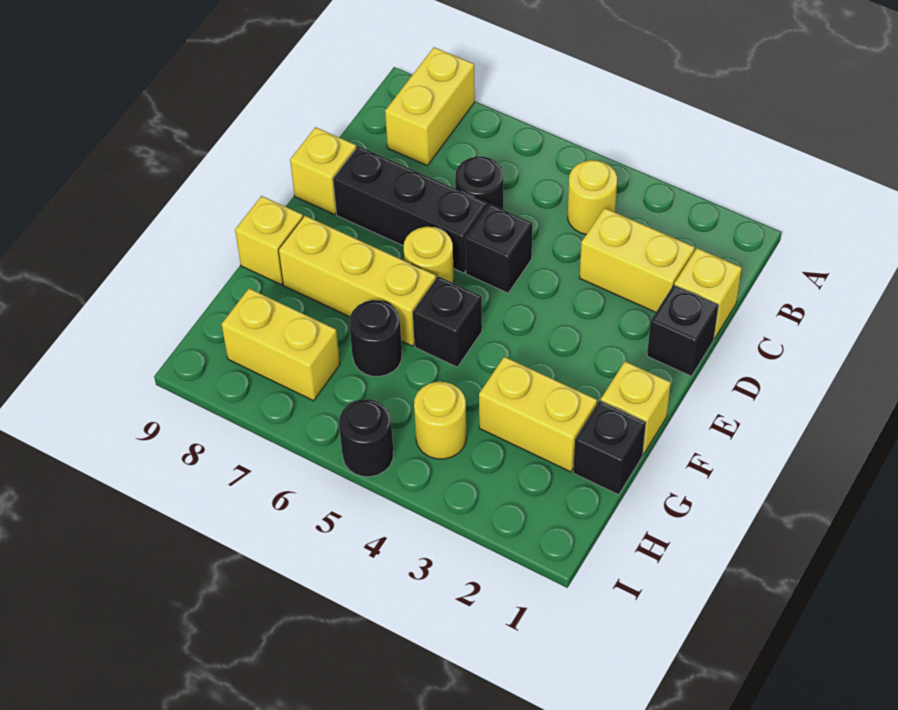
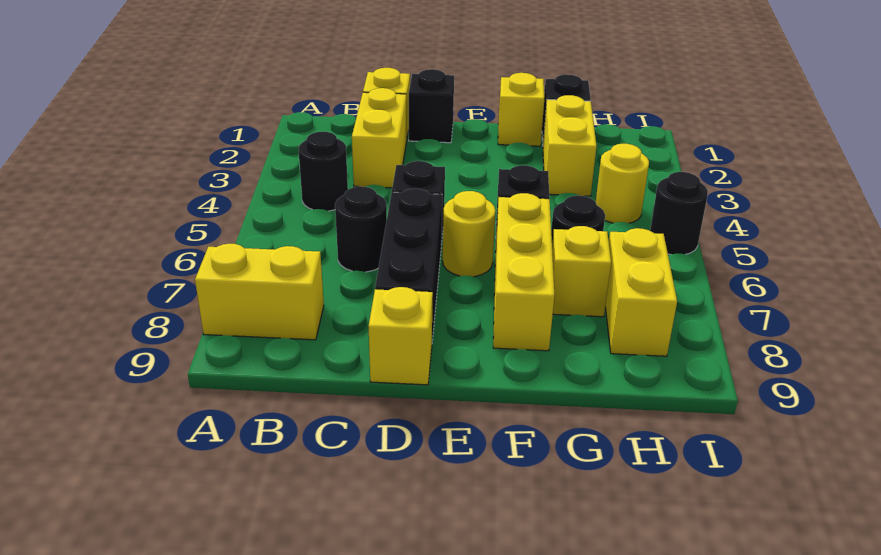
yellow round brick B4 level 1 -> black round brick B4 level 1
yellow brick F9 level 1 -> yellow brick G7 level 1

